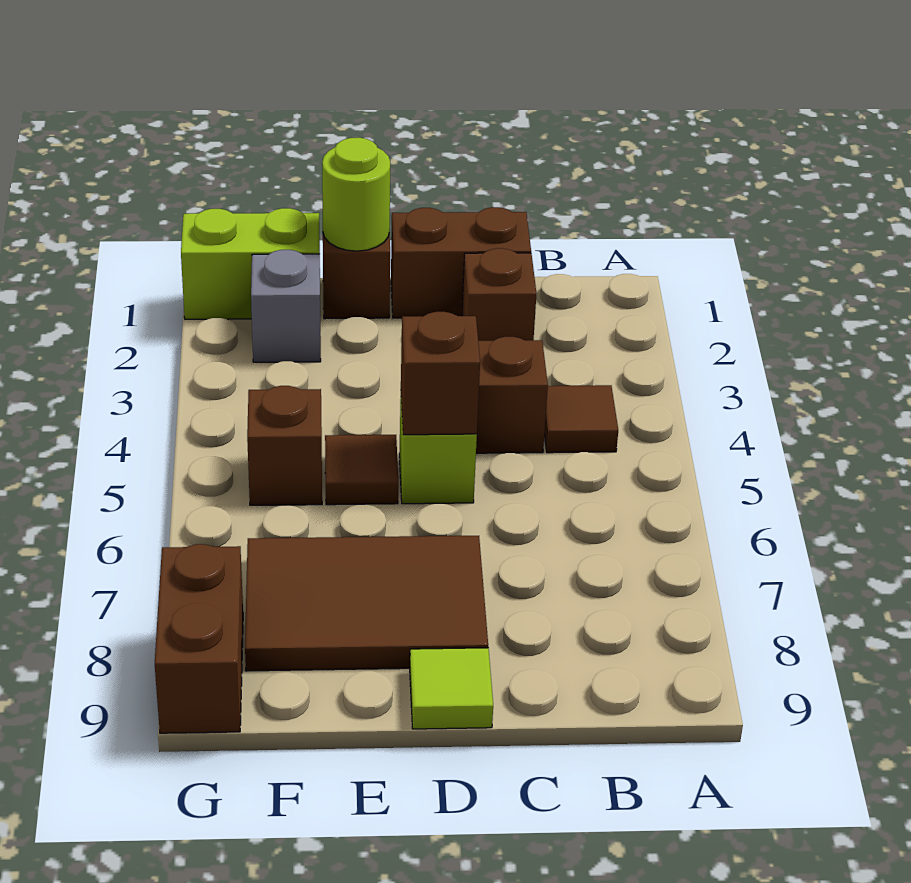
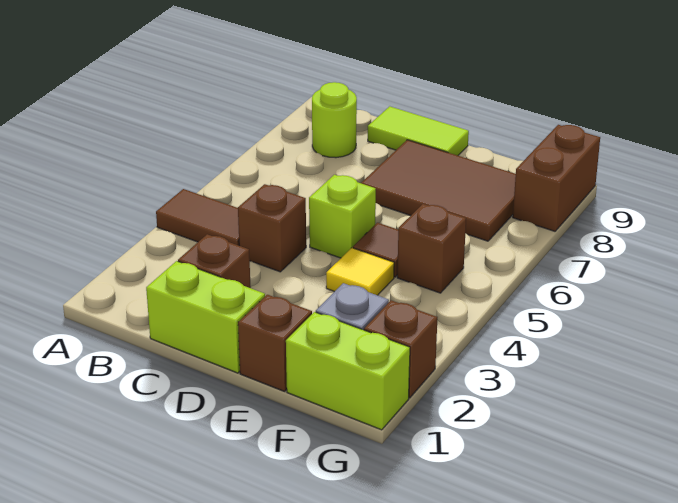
brown tile B4 level 1 -> brown tile A4:B4 level 1
brown brick C1:D1 level 1 -> lime brick C1:D1 level 1
brown brick D5 level 2 -> brown brick G2 level 1
lime tile D9 level 1 -> lime tile C9:D9 level 1
lime round brick E1 level 2 -> lime round brick B8 level 1
none -> yellow tile E4 level 1

